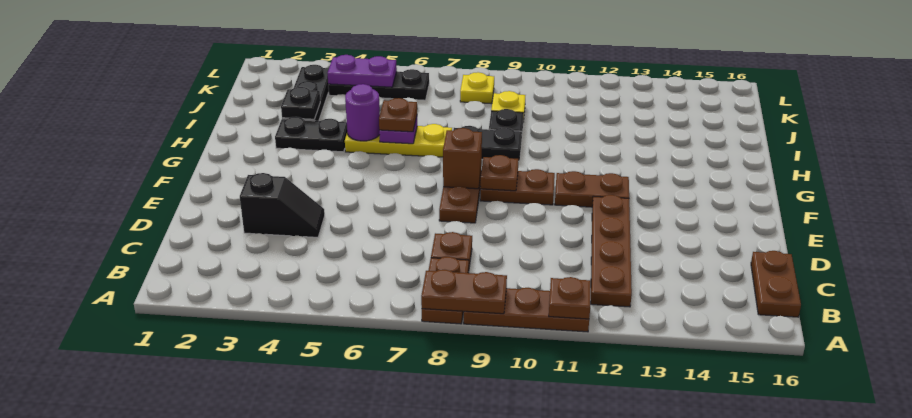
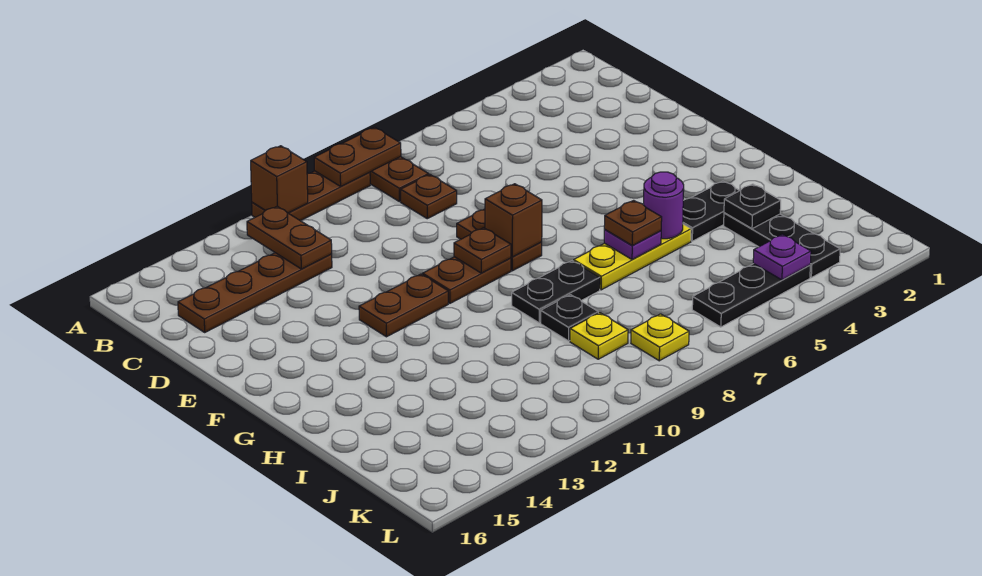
brown plate A11 level 2 -> brown brick A11 level 2
brown plate B12:E12 level 1 -> brown plate C12:C15 level 1
brown plate B16:C16 level 1 -> brown plate B12:C12 level 2
black slope D3:D4 level 1 top 3 -> none
purple plate K4:K5 level 2 -> purple plate K4 level 2

